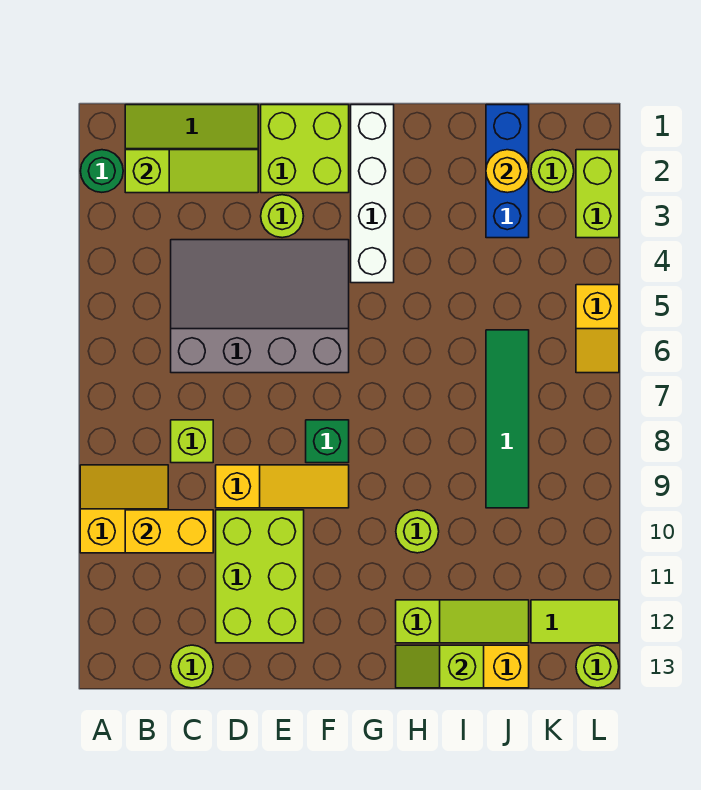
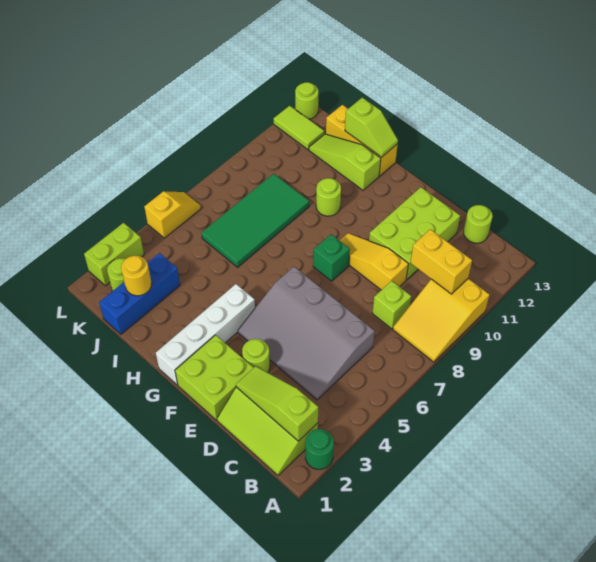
yellow slope A9:B10 level 1 top 10 -> yellow slope A8:B10 level 1 top 10
green tile J6:J9 level 1 -> green tile I6:J9 level 1

